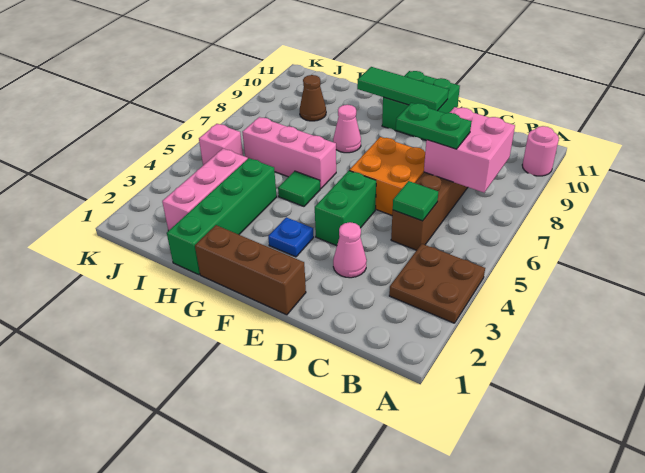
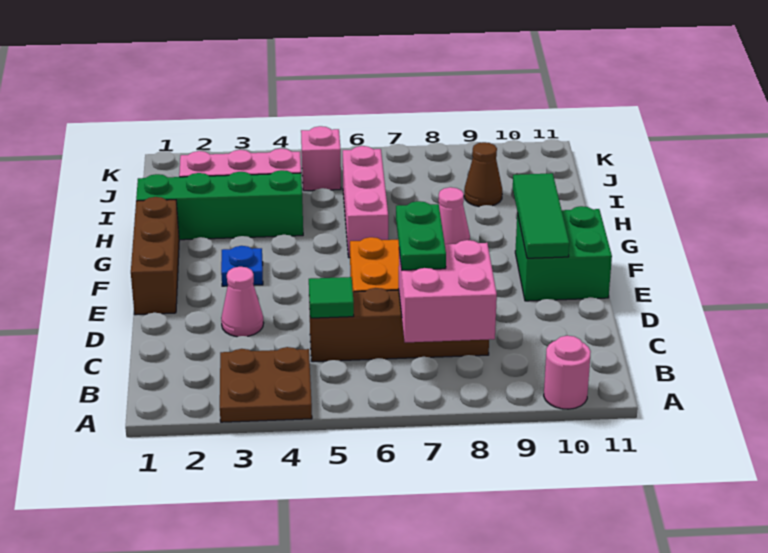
green brick E4:E5 level 1 -> none
green tile G5 level 1 -> none

